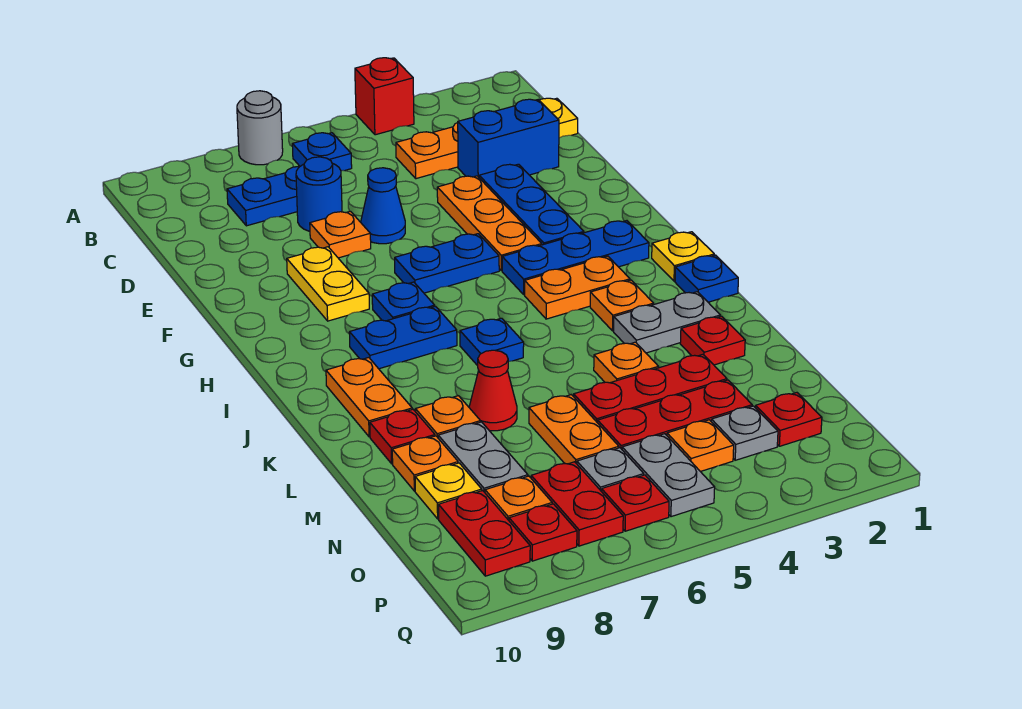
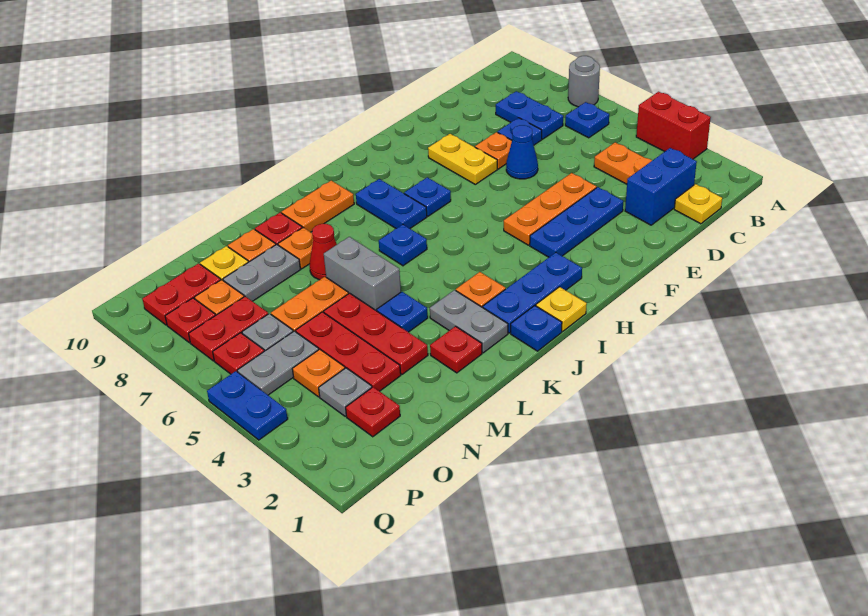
red brick A4 level 1 -> red brick A3:A4 level 1
blue brick D2:D3 level 1 -> blue brick C2:D2 level 1
blue round brick D7 level 1 -> blue plate D7 level 1
yellow plate F8:G8 level 1 -> yellow plate F7:F8 level 1
blue plate G5:G6 level 1 -> blue plate Q4:Q5 level 1
blue plate H2:H4 level 1 -> blue plate H2:J2 level 1
orange plate I3:I4 level 1 -> none
orange plate L4 level 1 -> blue plate L4 level 1
none -> grey brick L5:L6 level 1

